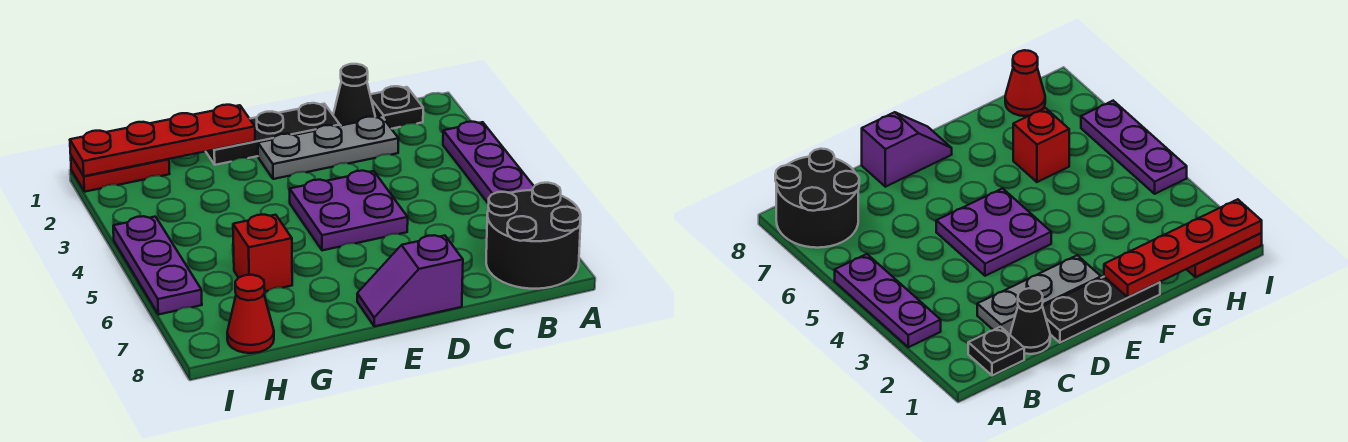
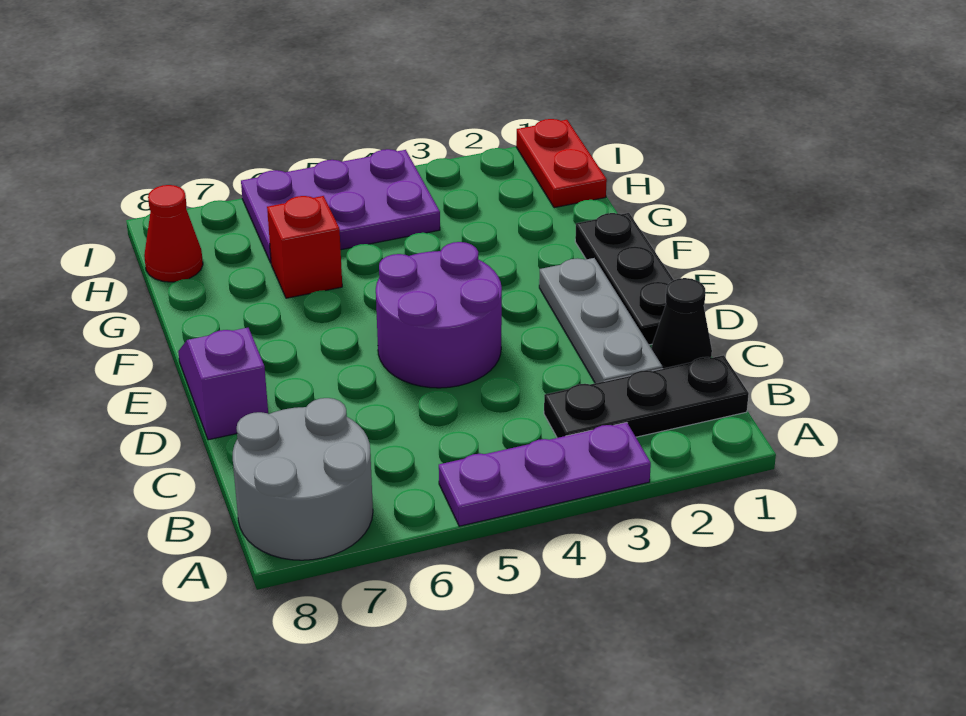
black round brick A7:B8 level 1 -> grey round brick A7:B8 level 1
black plate B1 level 1 -> black plate B1:B3 level 1
purple plate D4:E5 level 1 -> purple round brick D4:E5 level 1
red plate F1:I1 level 2 -> none
purple plate I4:I6 level 1 -> purple plate H4:I6 level 1

